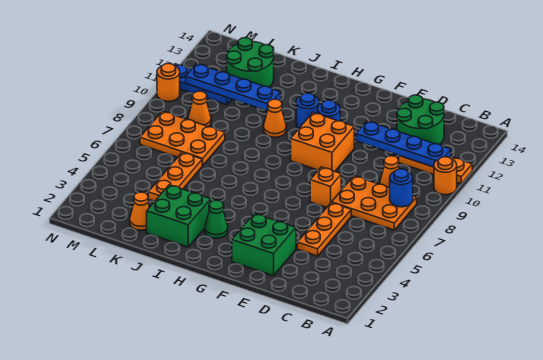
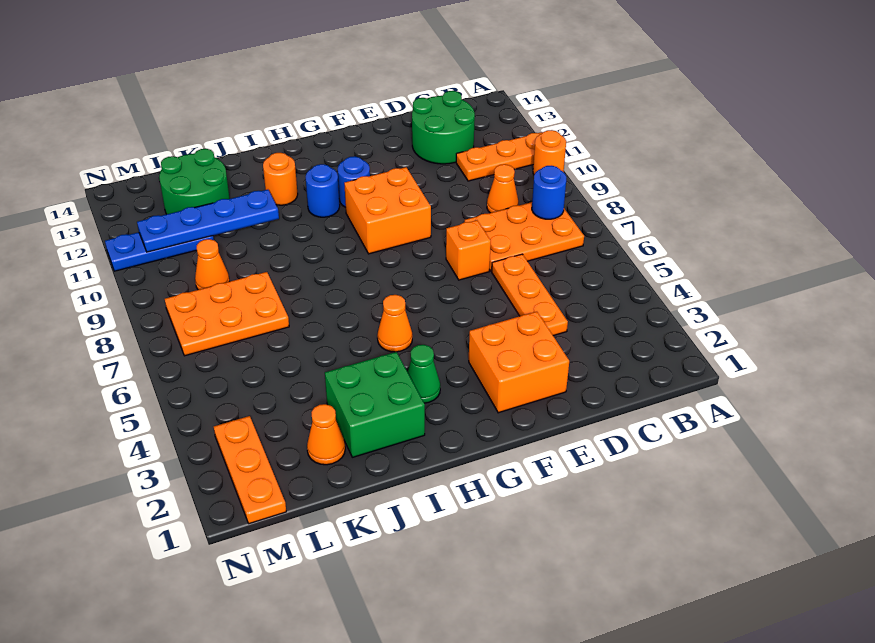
blue plate B11:E11 level 2 -> none
green brick E2:F3 level 1 -> orange brick E2:F3 level 1
orange cone I10 level 1 -> orange cone H5 level 1
orange plate K4:K6 level 1 -> orange plate M1:M3 level 1
orange round brick N10 level 1 -> orange round brick I12 level 1

